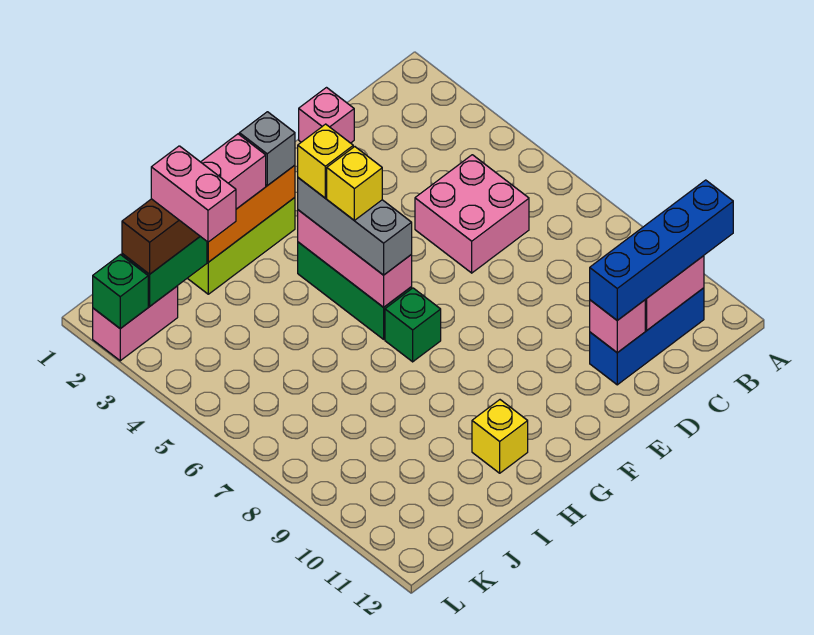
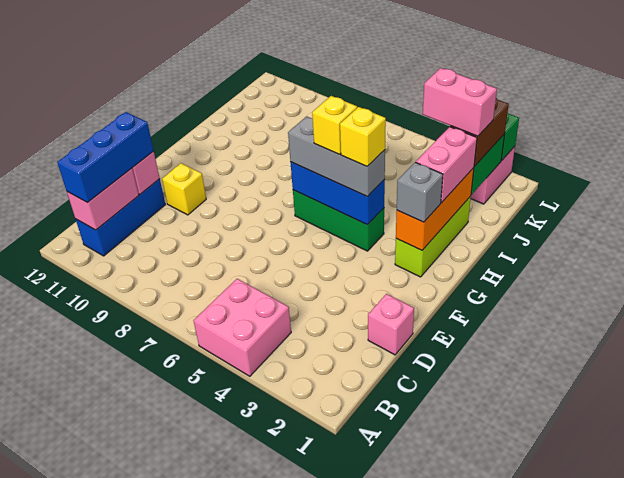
blue brick A11:D11 level 3 -> blue brick B11:D11 level 3
pink brick C5:D6 level 1 -> pink brick A4:B5 level 1
pink brick G4:G6 level 2 -> blue brick G4:G6 level 2
green brick G7 level 1 -> none
yellow brick H11 level 1 -> yellow brick E10 level 1

